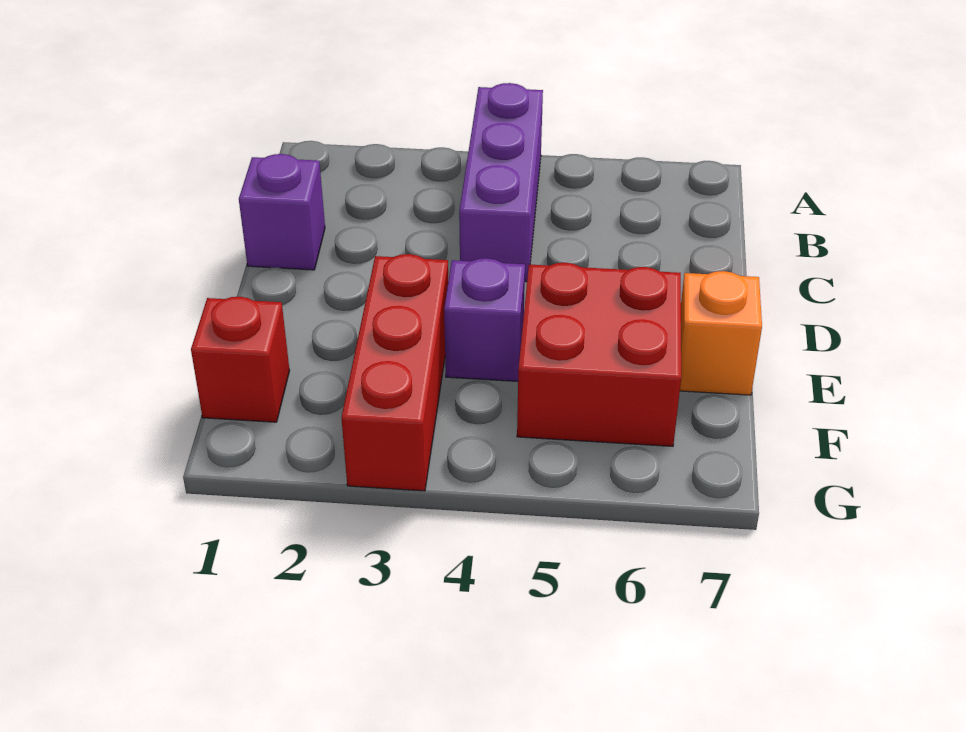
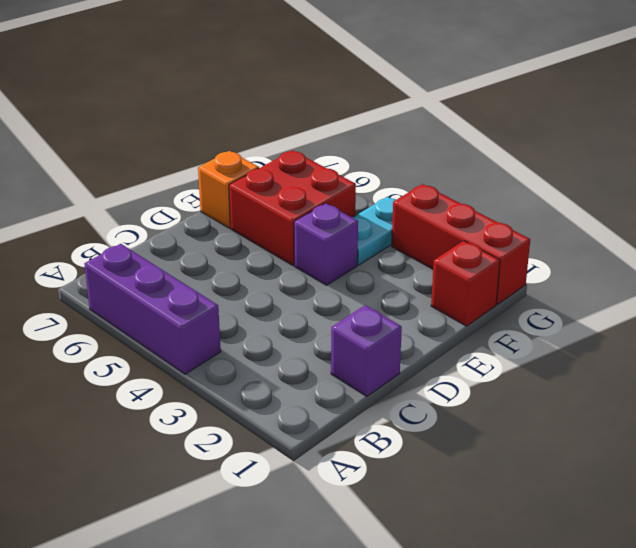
purple brick A4:C4 level 1 -> purple brick A4:A6 level 1
red brick E3:G3 level 1 -> red brick G1:G3 level 1
none -> cyan plate F4:G4 level 1

